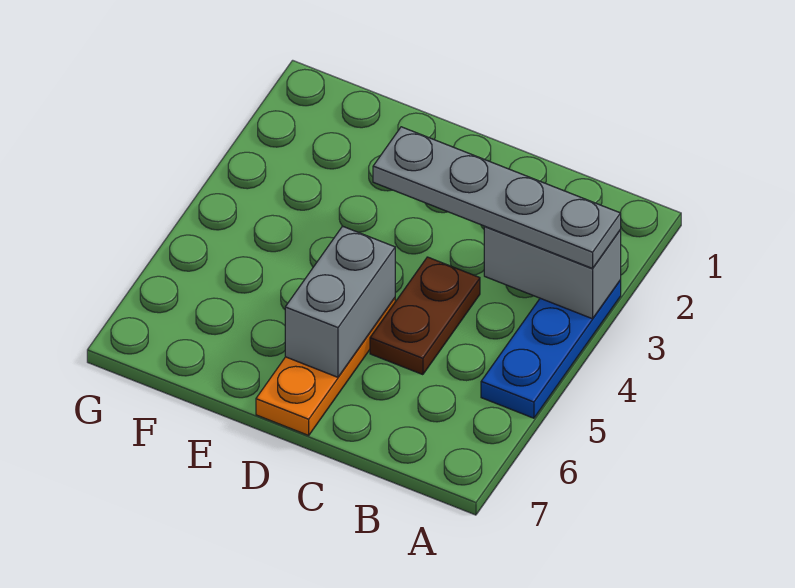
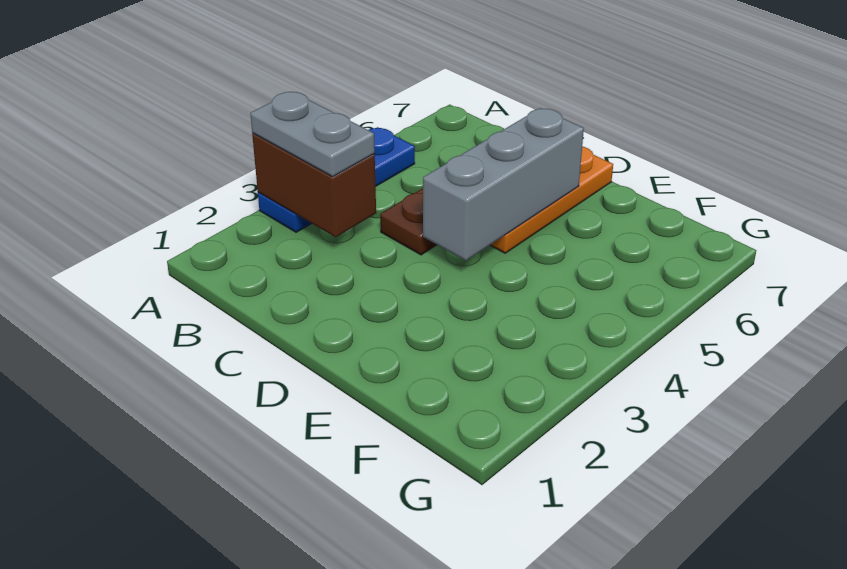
grey brick A3:B3 level 2 -> brown brick A3:B3 level 2
grey plate A3:D3 level 3 -> grey plate A3:B3 level 3
grey brick D5:D6 level 2 -> grey brick D4:D6 level 2

